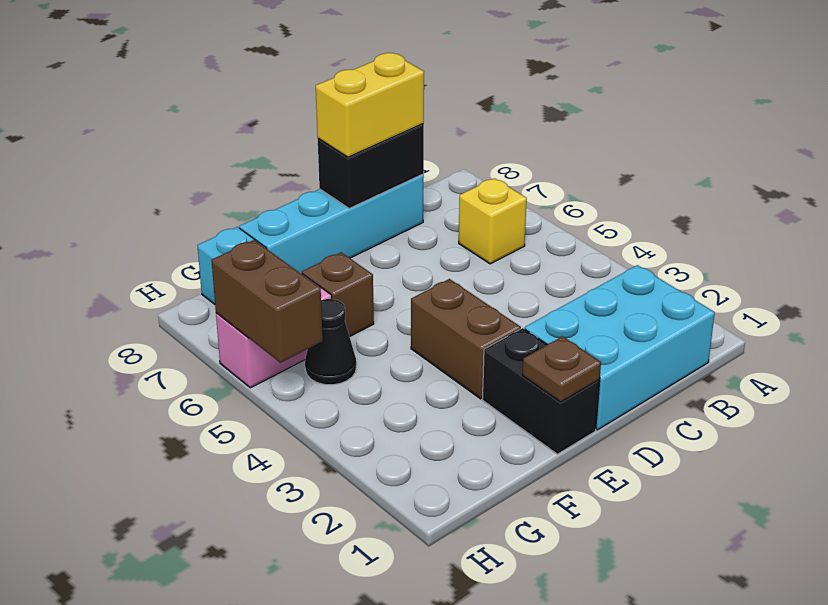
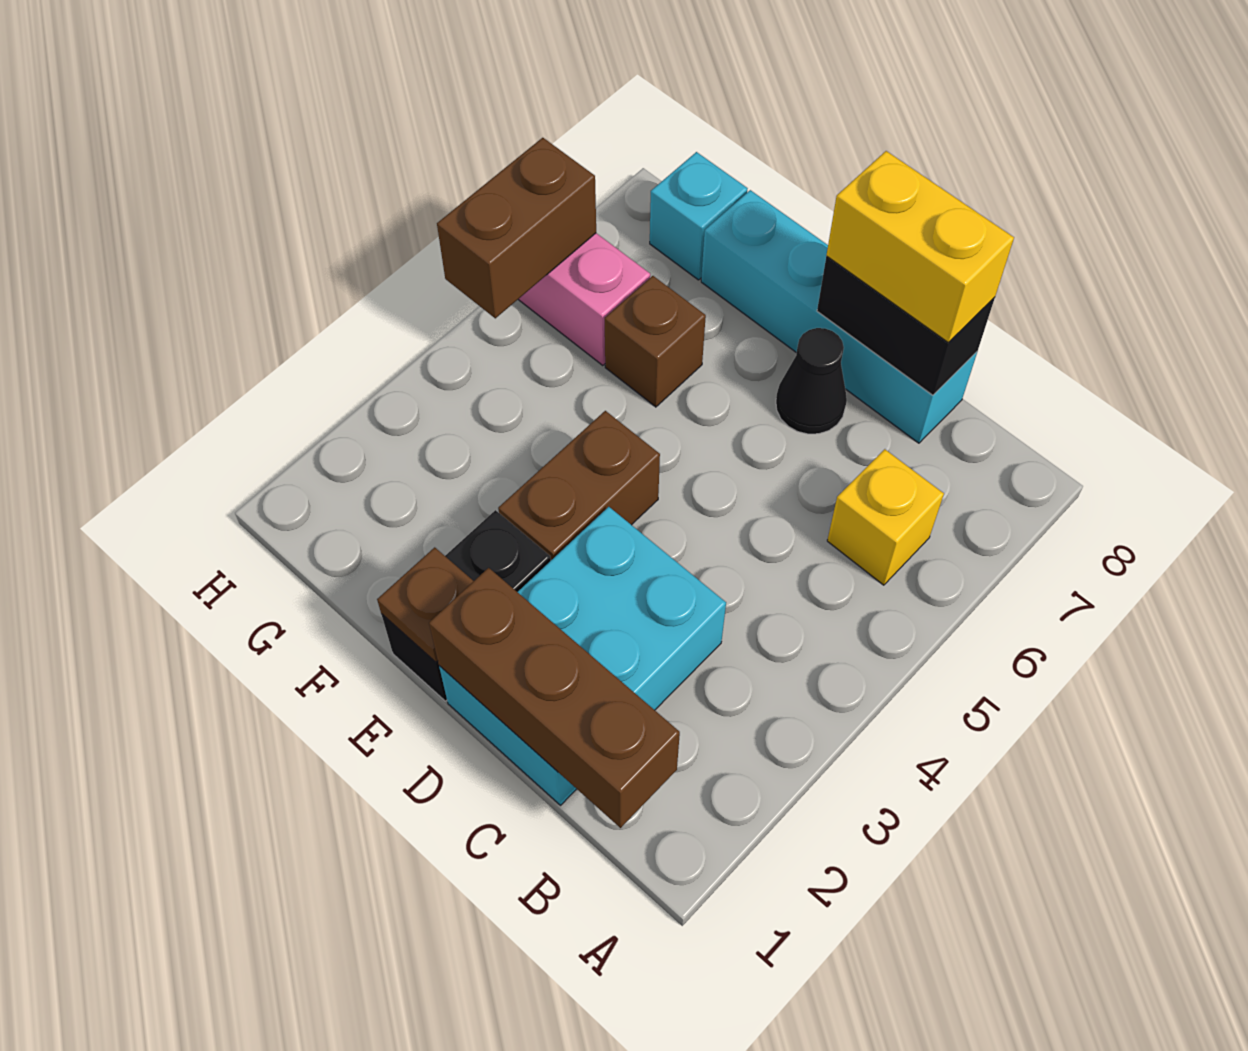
cyan brick B1:D2 level 1 -> cyan brick C1:D3 level 1
none -> brown brick B1:D1 level 2
black cone G5 level 1 -> black cone D7 level 1

